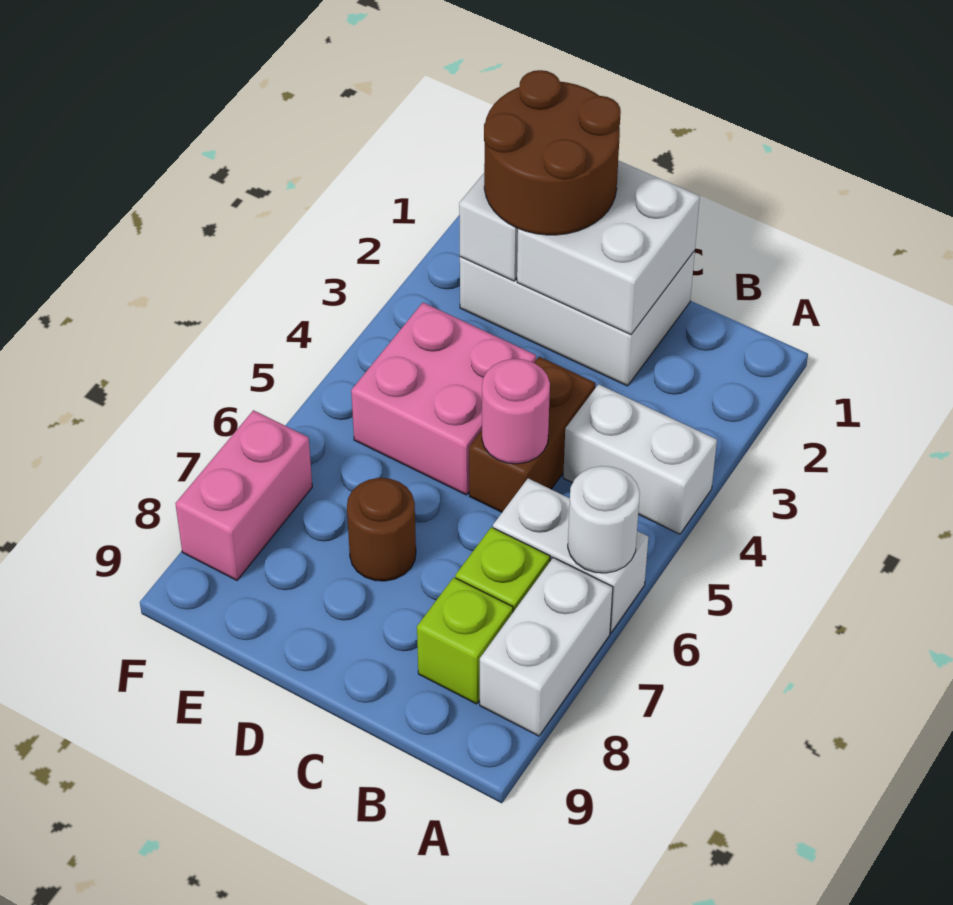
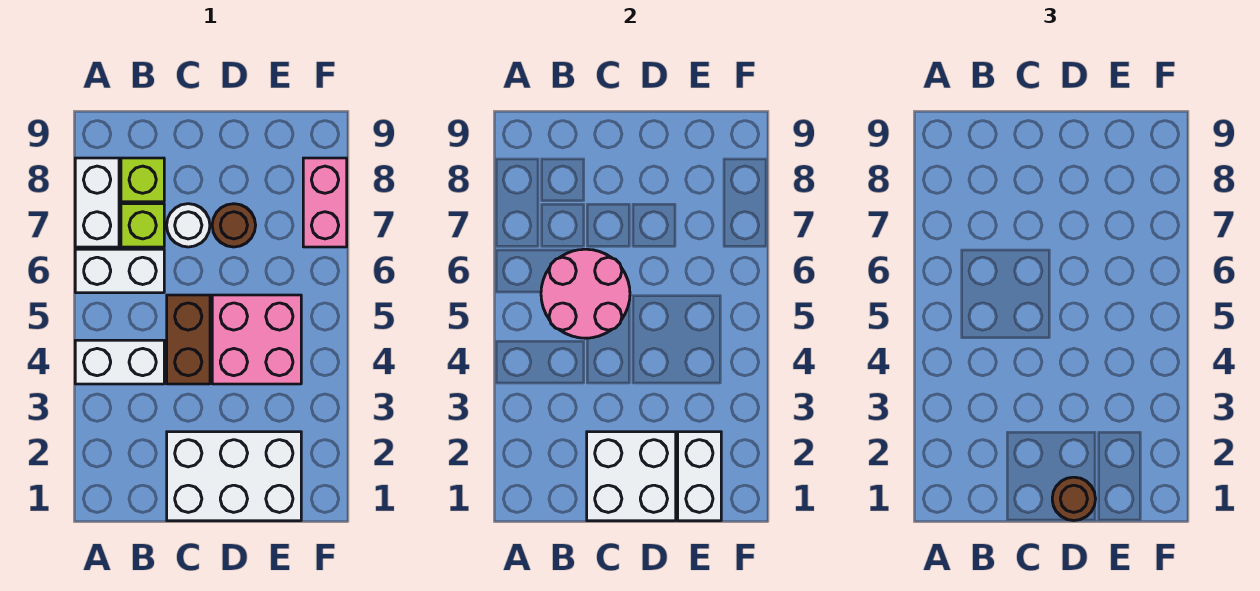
white round brick A6 level 2 -> white round brick C7 level 1
pink round brick C5 level 2 -> pink round brick B5:C6 level 2
brown round brick D1:E2 level 3 -> brown round brick D1 level 3

